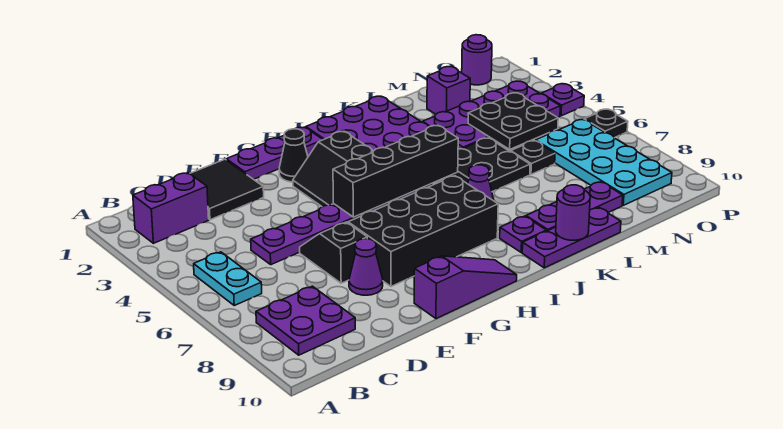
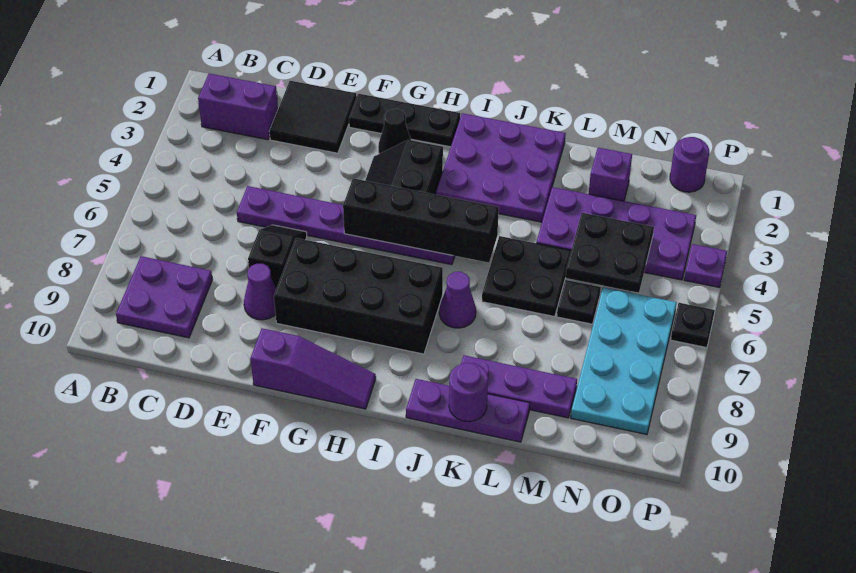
cyan plate B5:B6 level 1 -> none
purple plate F1:H1 level 1 -> black plate F1:H1 level 1
purple plate J9 level 1 -> none

